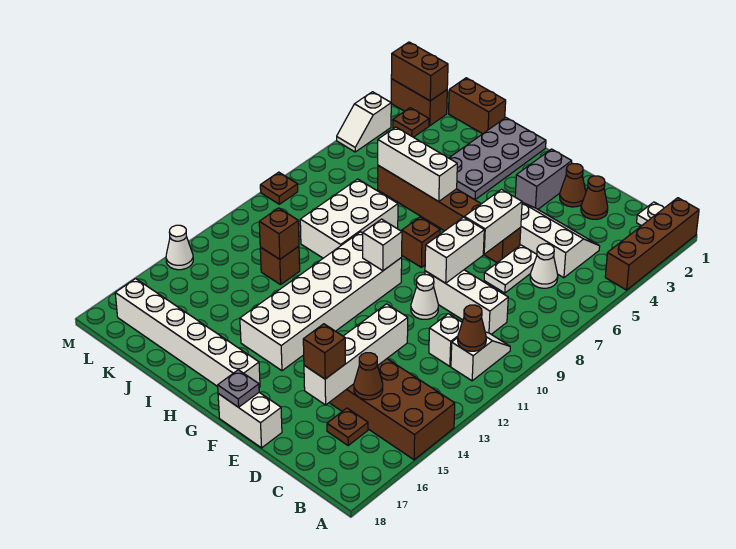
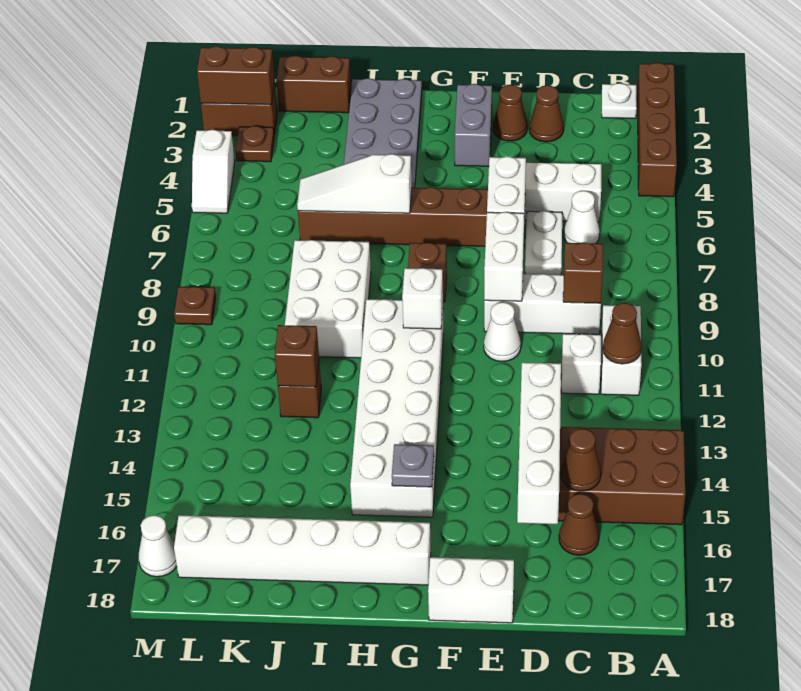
white slope B10:B11 level 1 top 11 -> white brick B10:B11 level 1
brown plate C16 level 1 -> brown cone C16 level 1
brown brick D16 level 3 -> brown brick C9 level 2
grey plate F18 level 2 -> grey plate G15 level 2
white brick H6:J6 level 2 -> white slope H6:J6 level 2 top H
white cone M14 level 1 -> white cone M17 level 1

